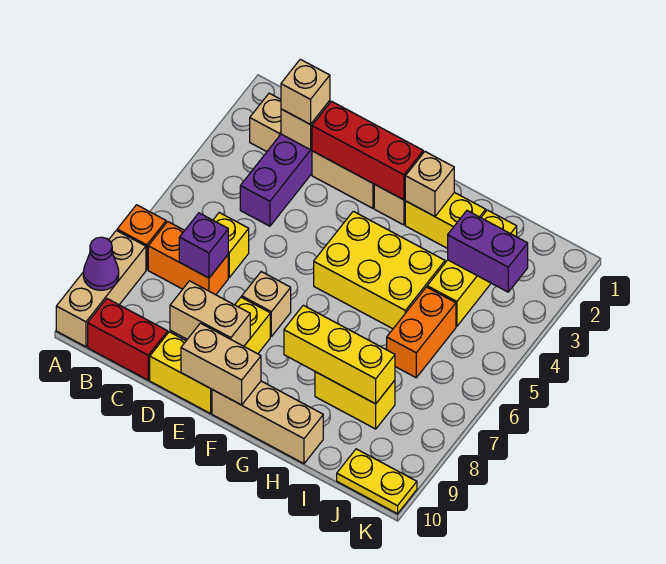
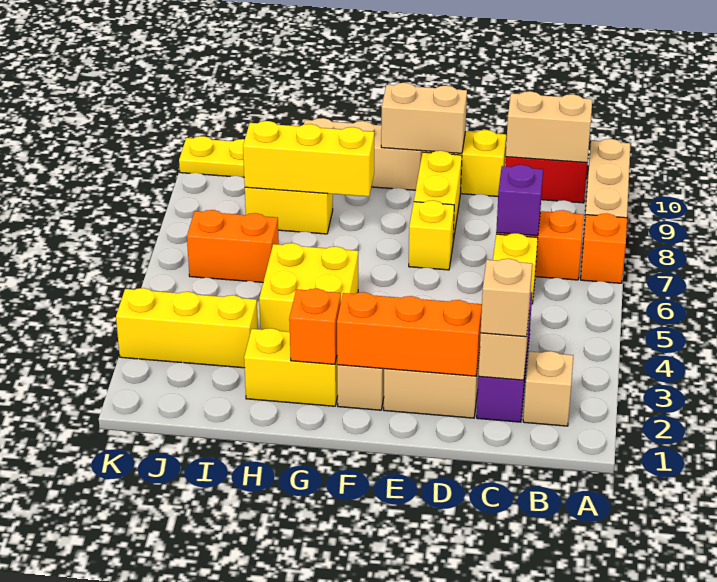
purple cone A9 level 2 -> none
red brick D2:F2 level 2 -> orange brick D2:F2 level 2
tan brick D9:E9 level 2 -> tan brick B10:C10 level 2
tan brick E7 level 1 -> yellow brick E7 level 1
yellow brick F4:H5 level 1 -> yellow brick G4:H5 level 1
tan brick G2 level 2 -> orange brick G2 level 2
yellow brick I2:I4 level 1 -> yellow brick I3:K3 level 1
purple brick I3:J3 level 2 -> none
orange brick I5:I6 level 1 -> orange brick I6:J6 level 1

